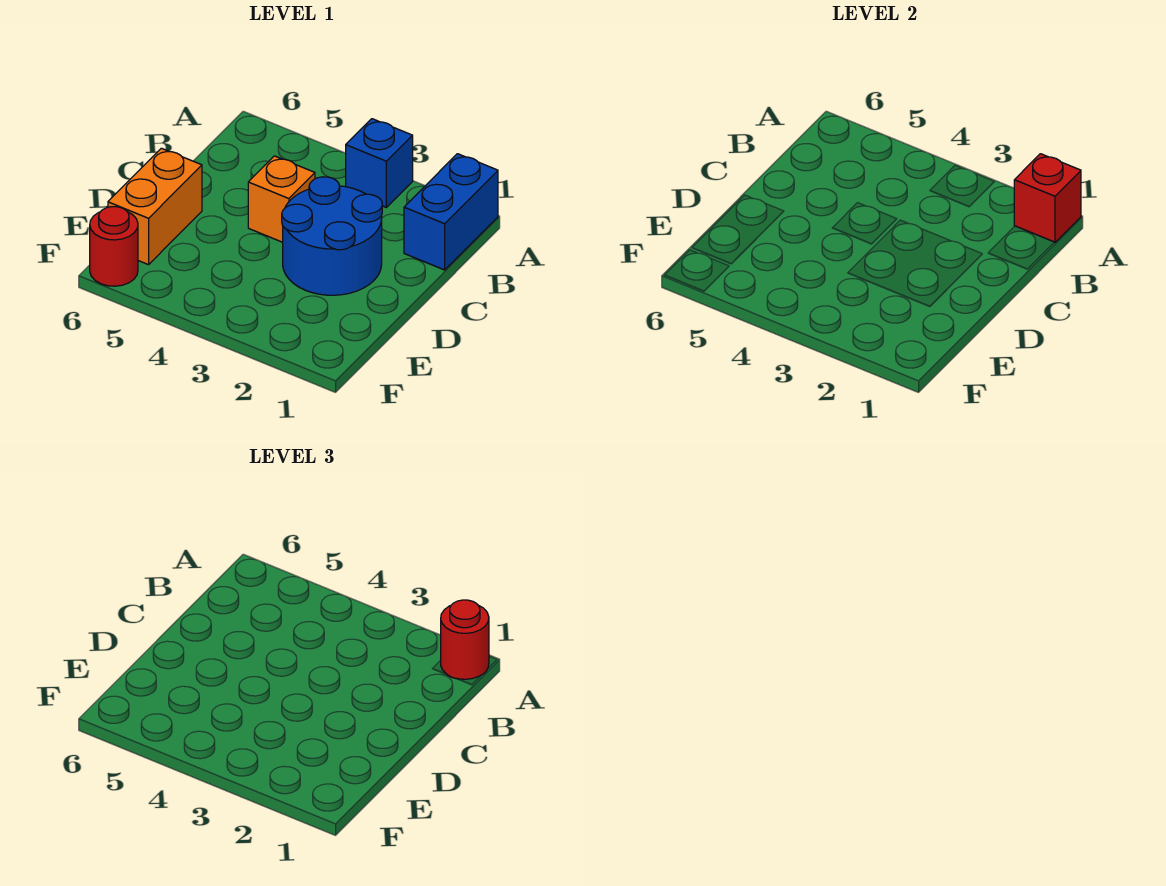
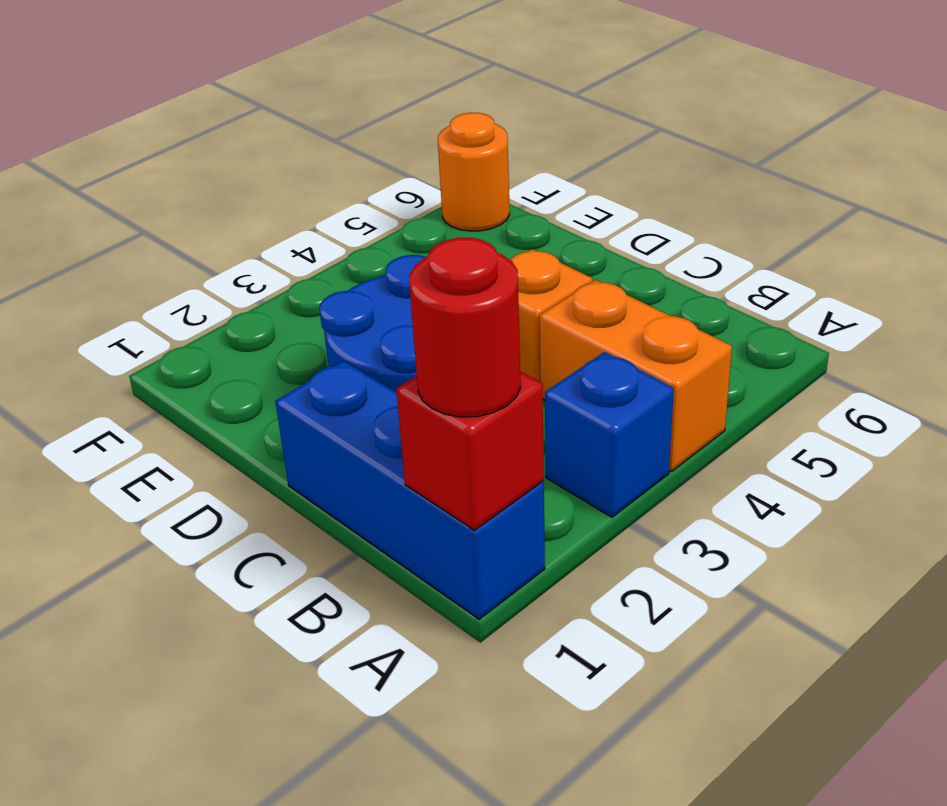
blue brick A1:B1 level 1 -> blue brick A1:C1 level 1
orange brick D6:E6 level 1 -> orange brick A4:B4 level 1
red round brick F6 level 1 -> orange round brick F6 level 1

